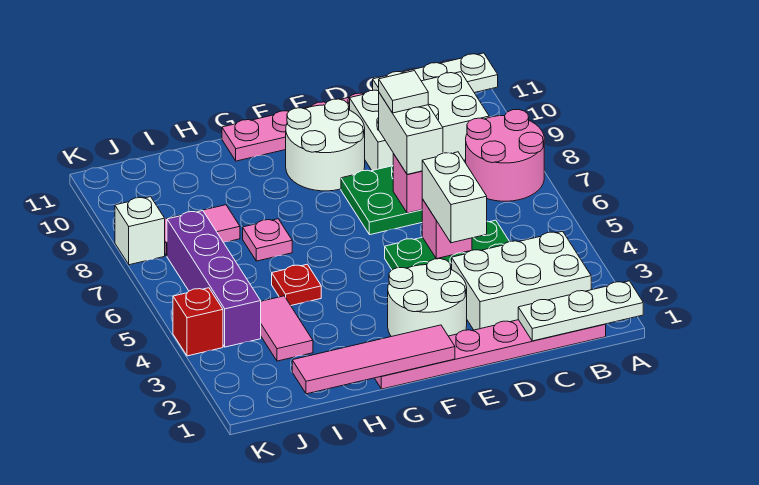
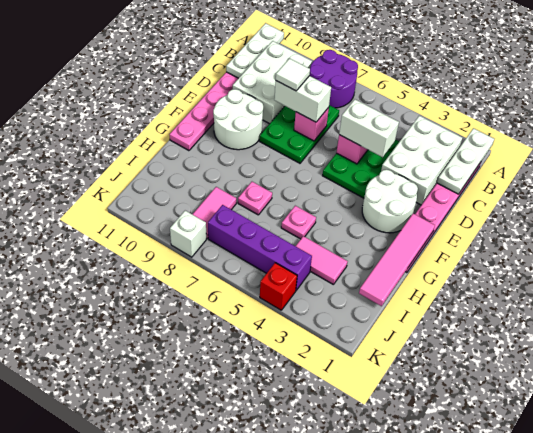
pink round brick A7:B8 level 1 -> purple round brick A7:B8 level 1
red plate H5 level 1 -> pink plate H5 level 1

